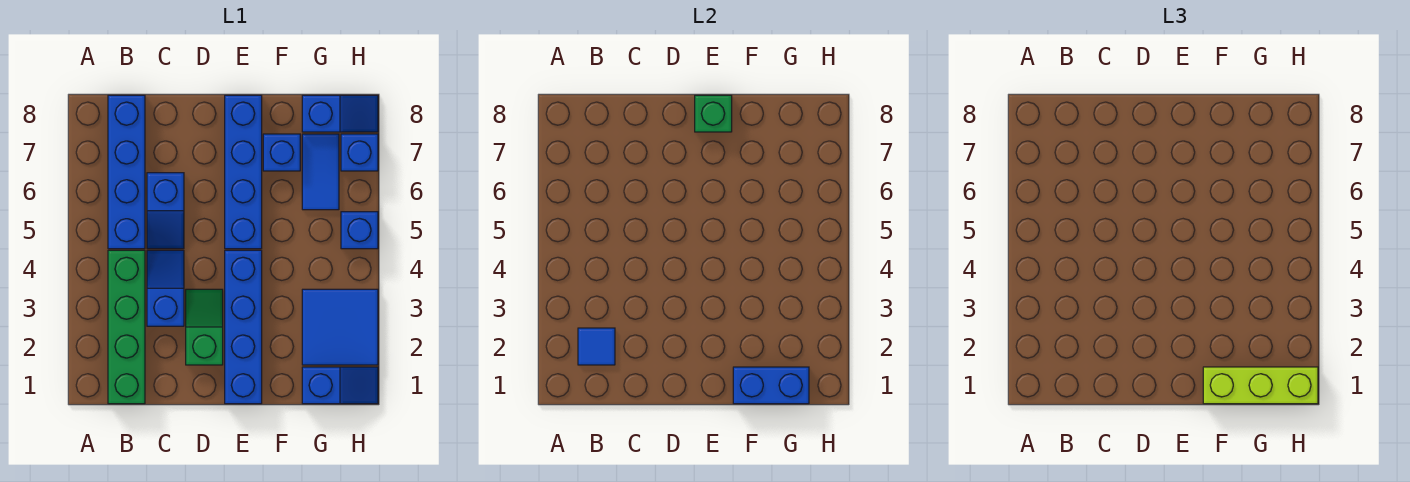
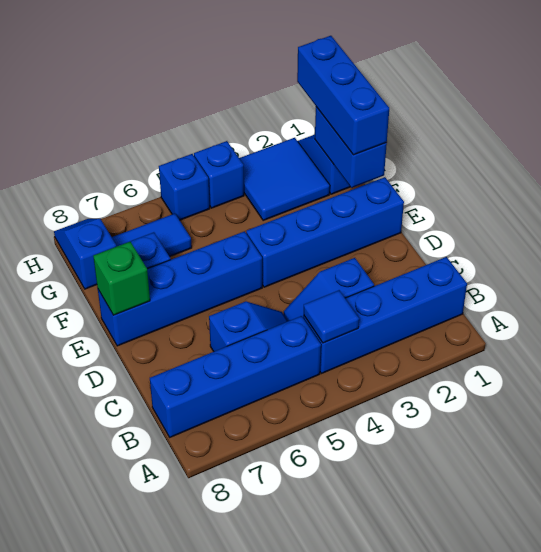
green brick B1:B4 level 1 -> blue brick B1:B4 level 1
blue tile B2 level 2 -> blue tile B4 level 2
green slope D2:D3 level 1 top 2 -> none
lime brick F1:H1 level 3 -> blue brick F1:H1 level 3
blue brick H7 level 1 -> blue brick H4 level 1

